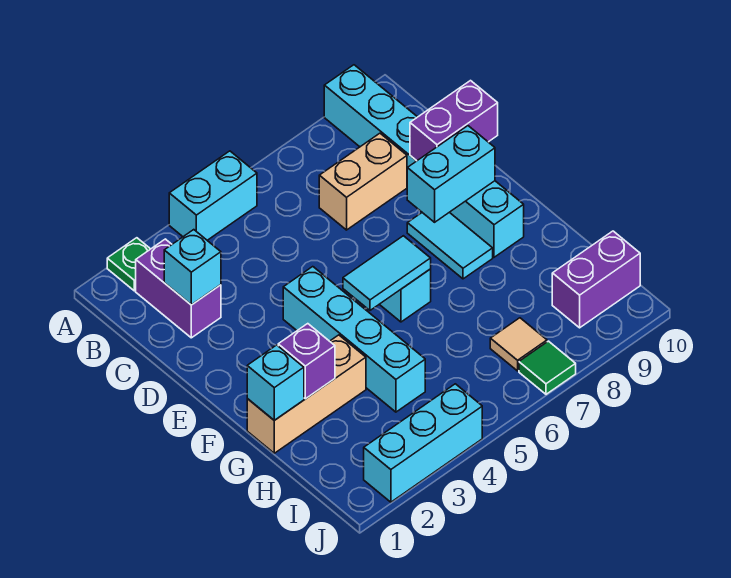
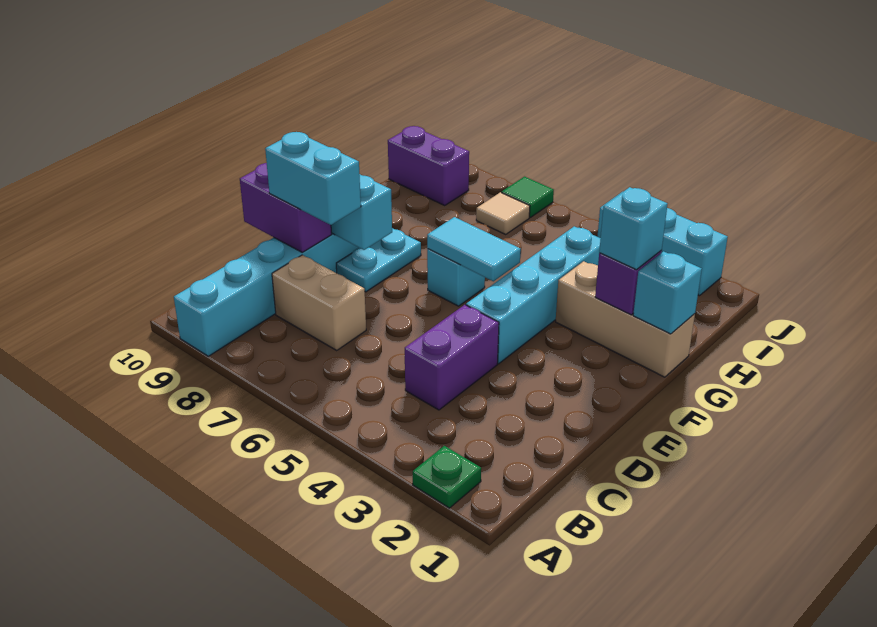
cyan brick A4:A5 level 1 -> cyan brick D8:D9 level 3
purple brick B2:C2 level 1 -> purple brick C4:D4 level 1
cyan brick C2 level 2 -> cyan brick G2 level 3
cyan tile E8:F8 level 1 -> cyan plate E8:F8 level 1

